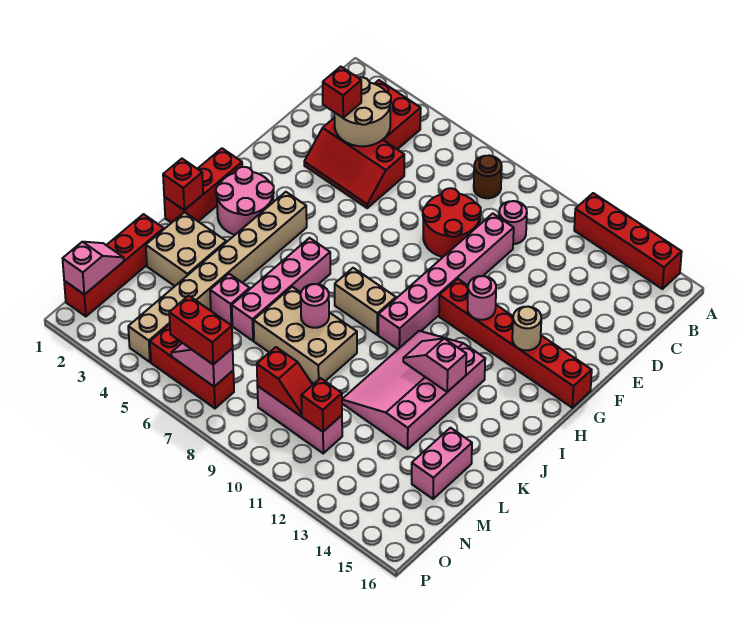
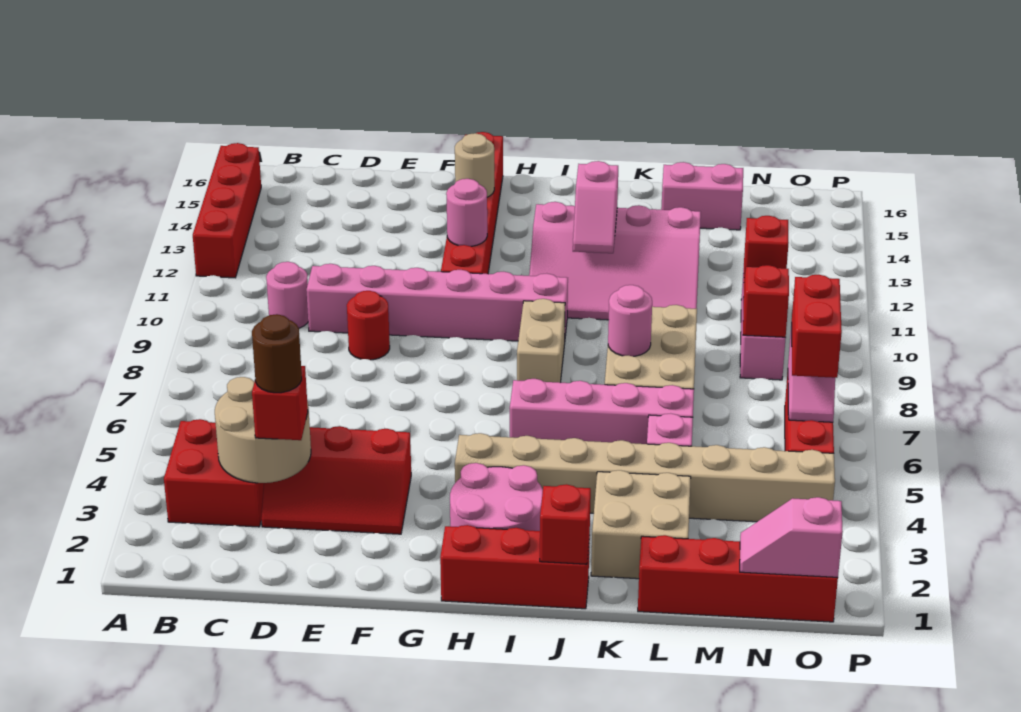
brown round brick B8 level 1 -> brown round brick D3 level 4
red slope D3:E5 level 1 top D -> red slope D3:F4 level 1 top 4
red round brick D8:E9 level 1 -> red round brick E9 level 1

